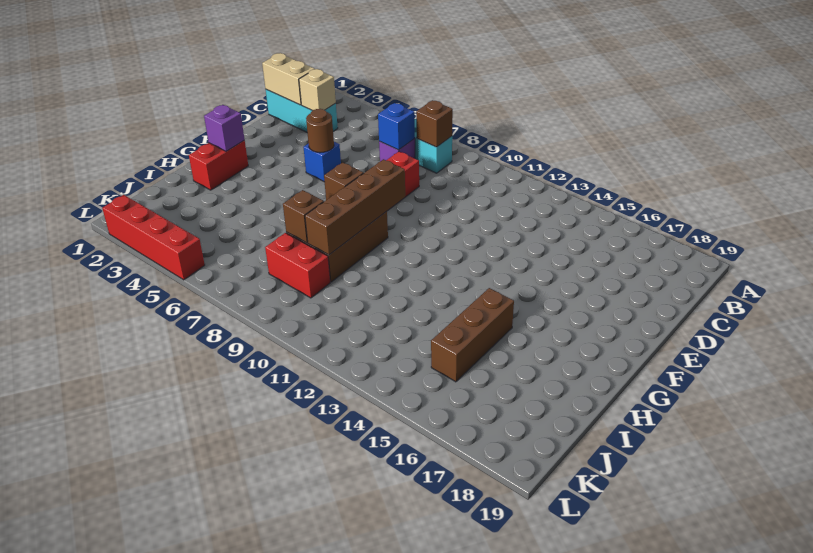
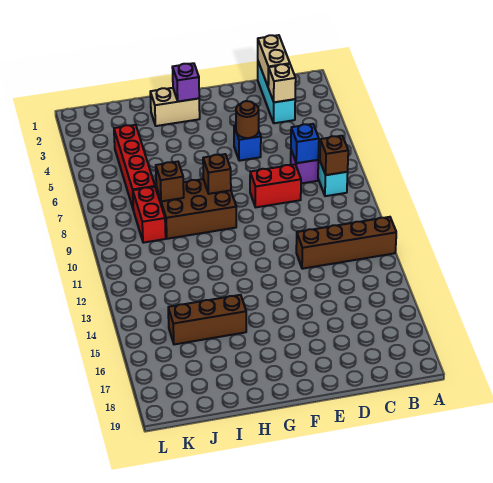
brown brick F9:I9 level 2 -> brown brick A12:D12 level 1
red brick G2:H2 level 1 -> tan brick G2:H2 level 1
red brick L2:L5 level 1 -> red brick J4:J7 level 1

